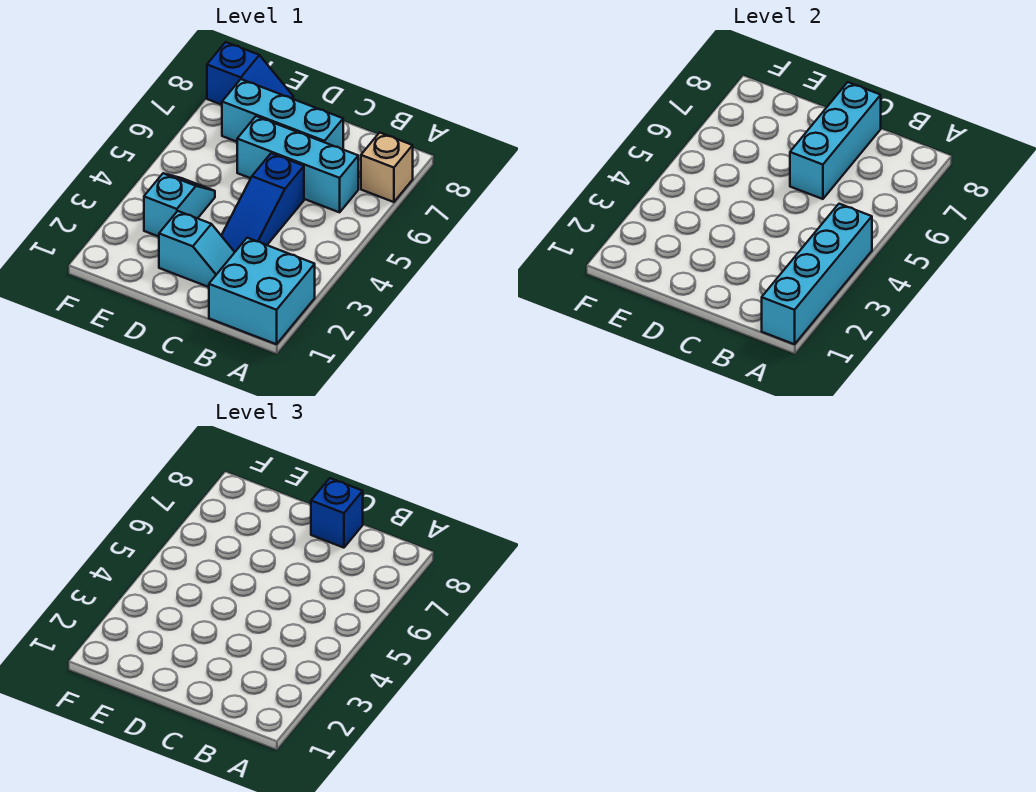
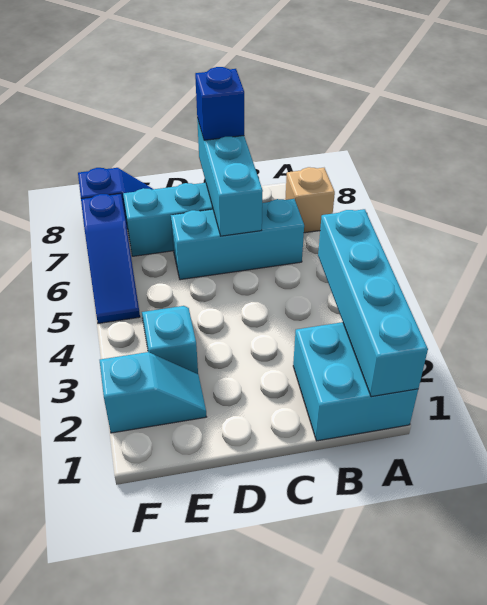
cyan slope C2:D2 level 1 top D -> cyan slope E2:F2 level 1 top F
blue slope C3:C5 level 1 top 5 -> blue slope F5:F7 level 1 top 7

